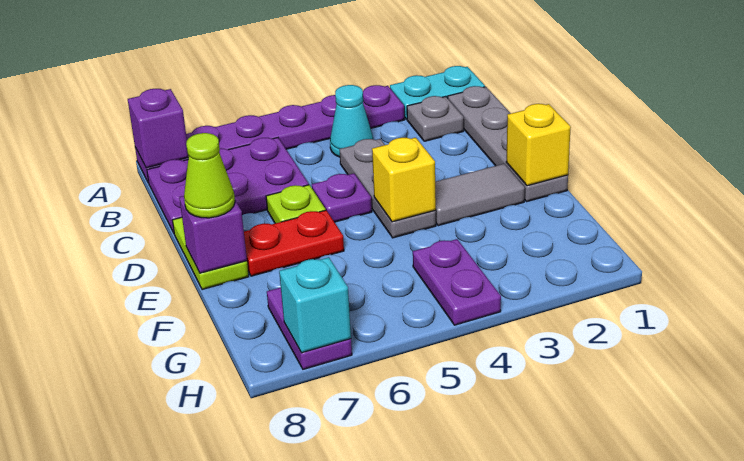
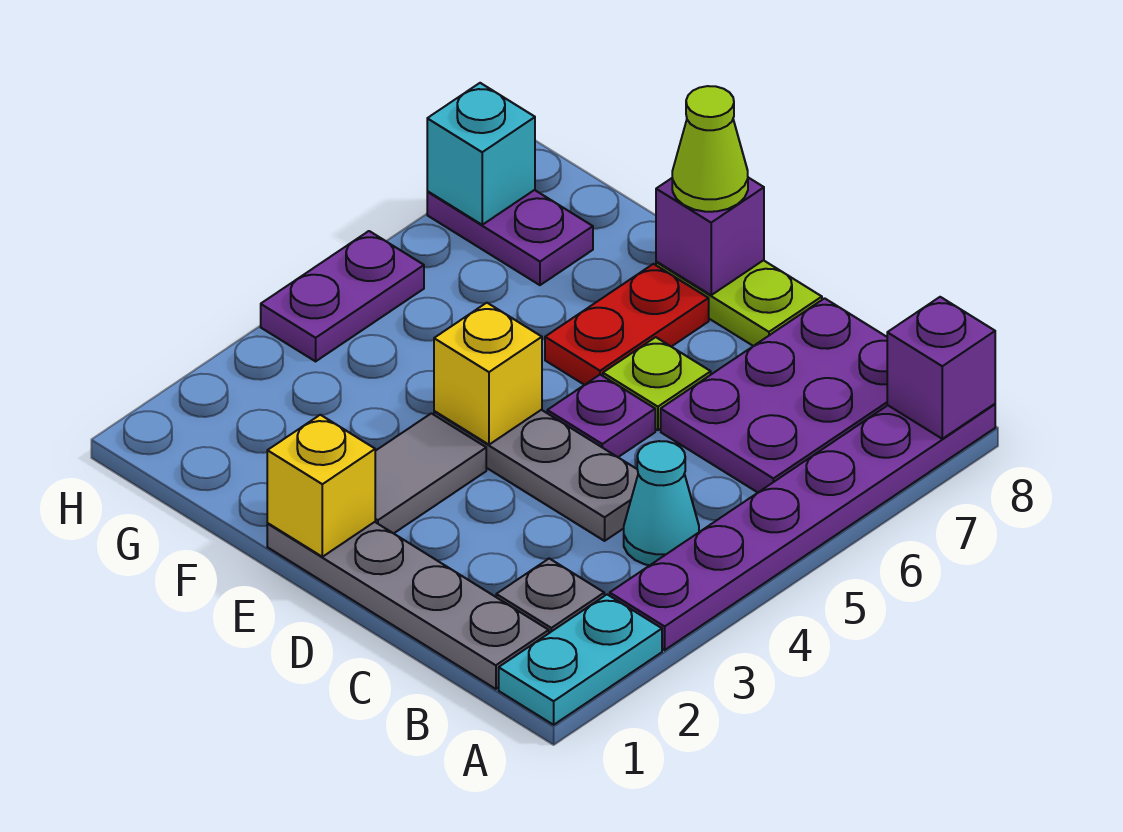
purple plate G4:H4 level 1 -> purple plate H4:H5 level 1

